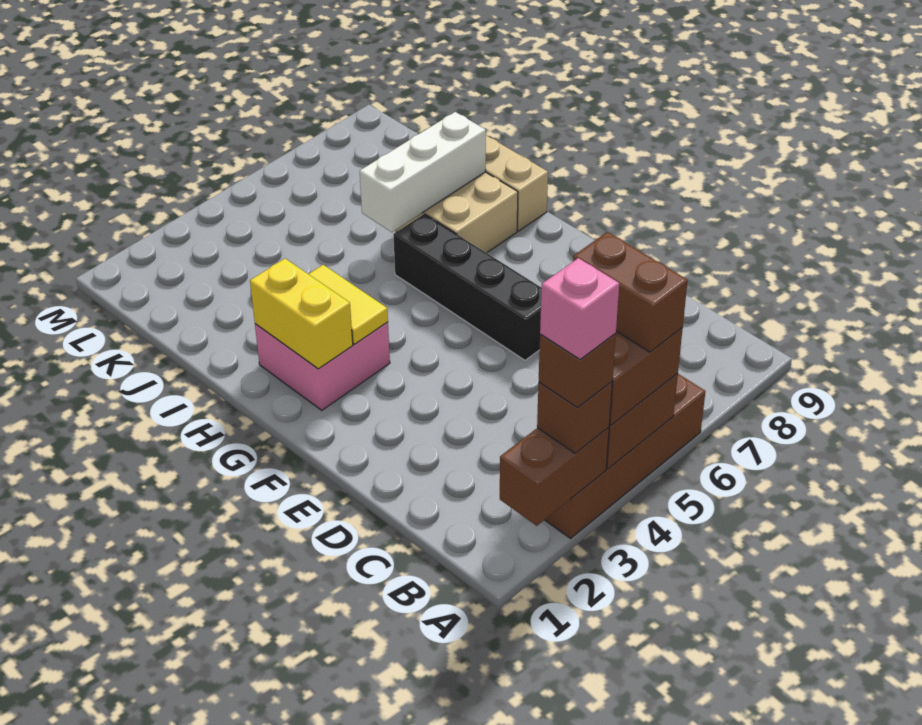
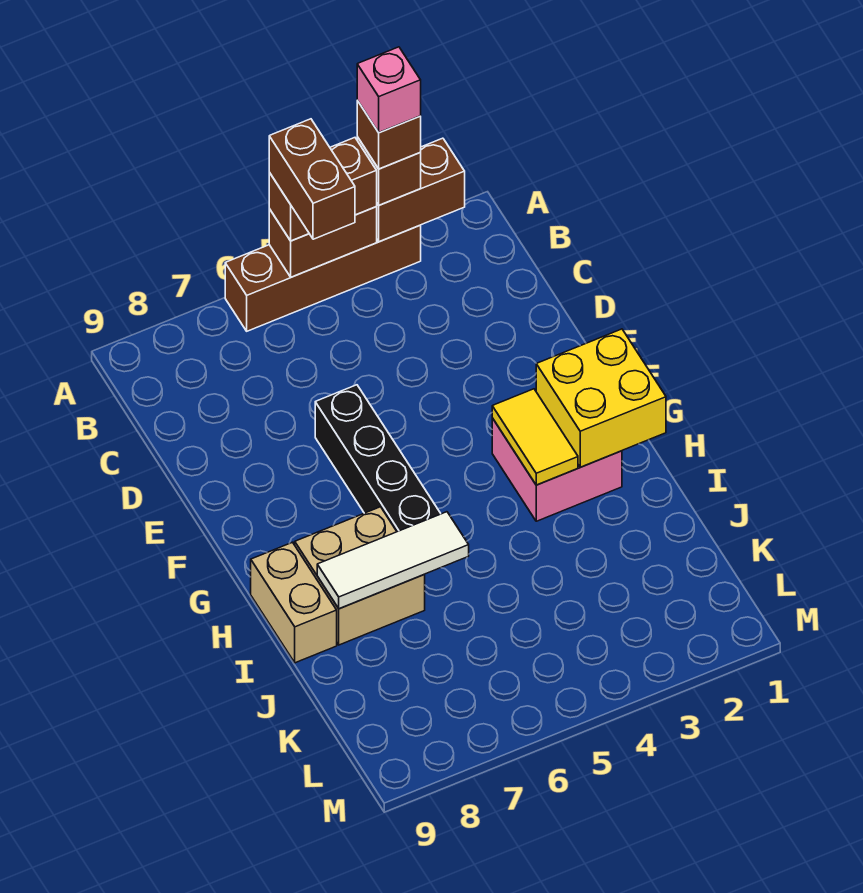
yellow brick G2:H2 level 2 -> yellow brick G1:H2 level 2
white brick I6:I8 level 2 -> white tile I6:I8 level 2

